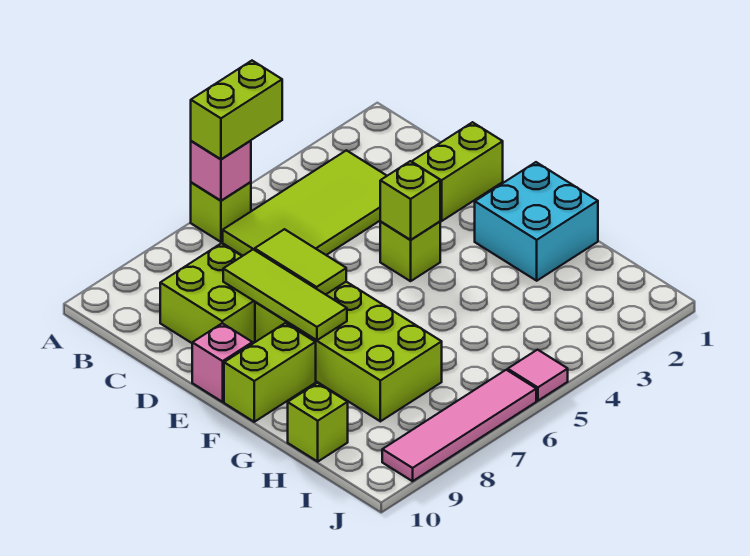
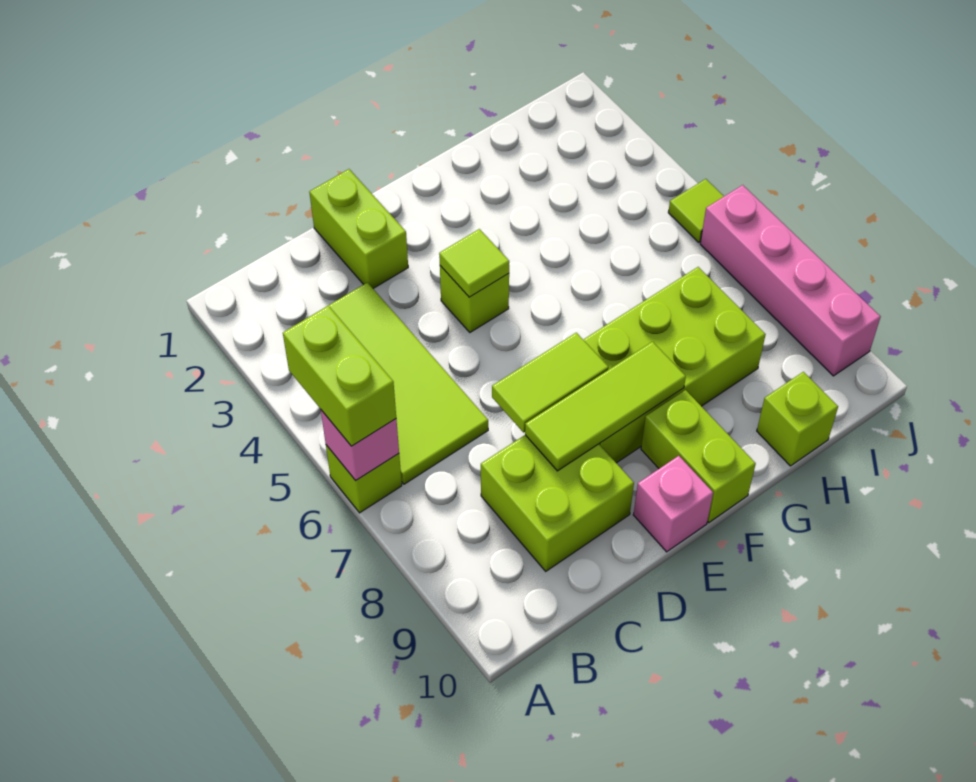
lime brick E4 level 2 -> lime tile E4 level 2
cyan brick F1:G2 level 1 -> none
pink tile J5 level 1 -> lime tile J5 level 1
pink tile J6:J9 level 1 -> pink brick J6:J9 level 1

